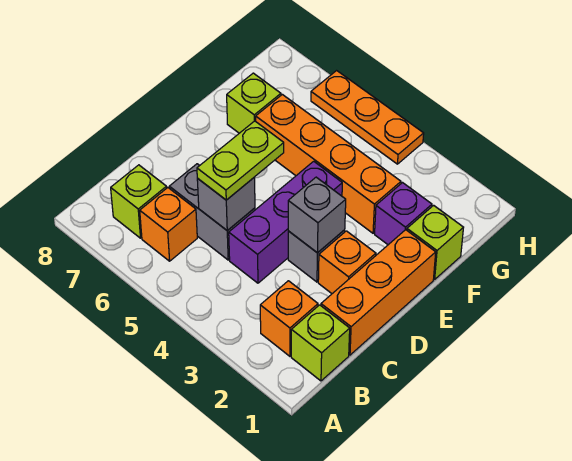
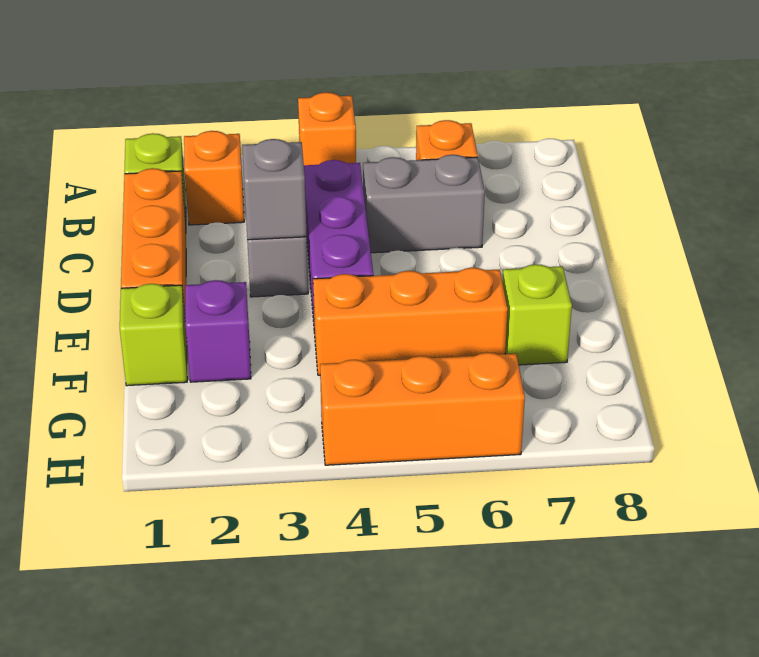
lime brick B7 level 1 -> none
grey brick C5 level 2 -> none
lime plate C5:D5 level 3 -> none
orange brick D2 level 1 -> orange brick A4 level 1
orange brick F3:F6 level 1 -> orange brick F4:F6 level 1
orange plate H4:H6 level 1 -> orange brick H4:H6 level 1

